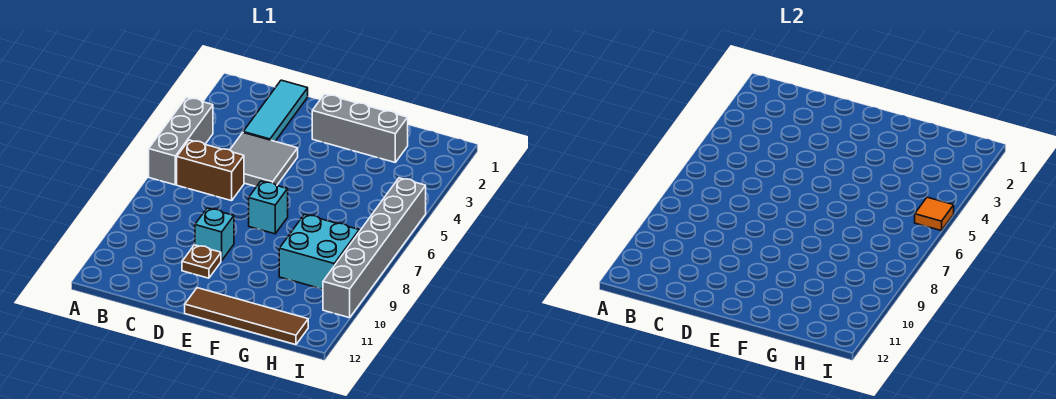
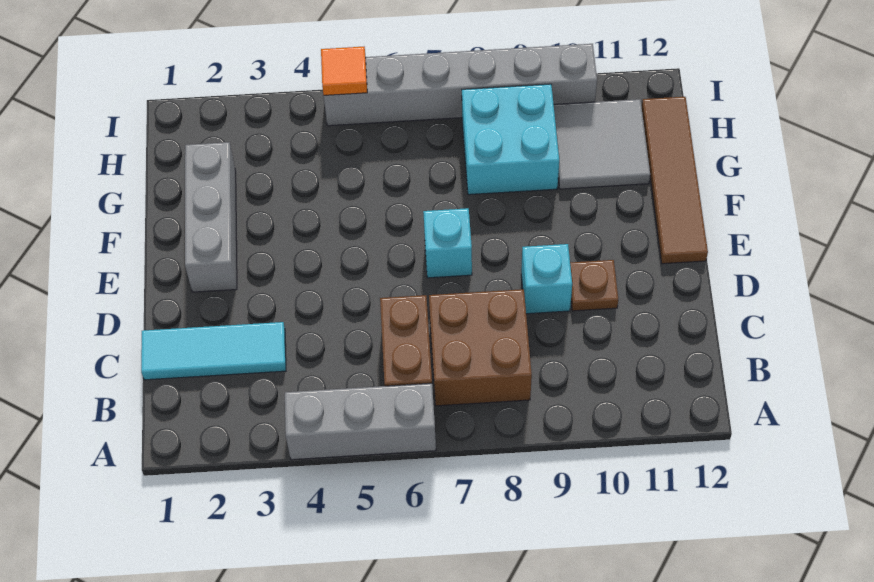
none -> brown brick B7:C8 level 1
grey tile C4:D5 level 1 -> grey tile G10:H11 level 1

